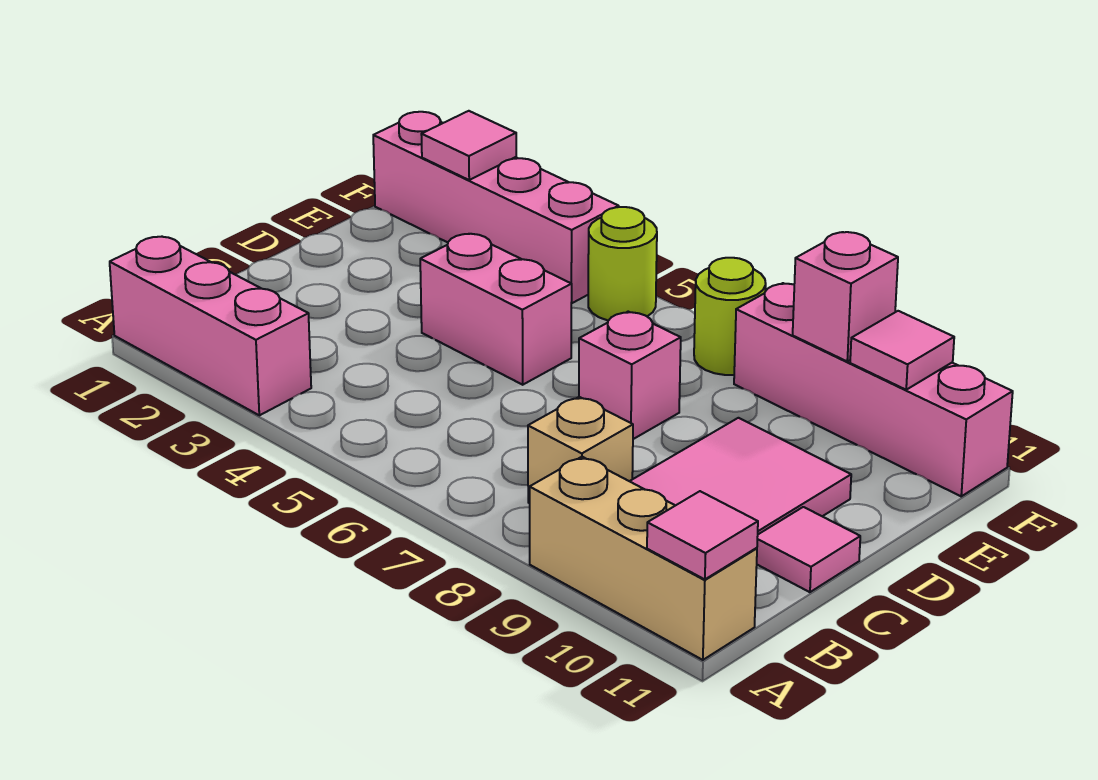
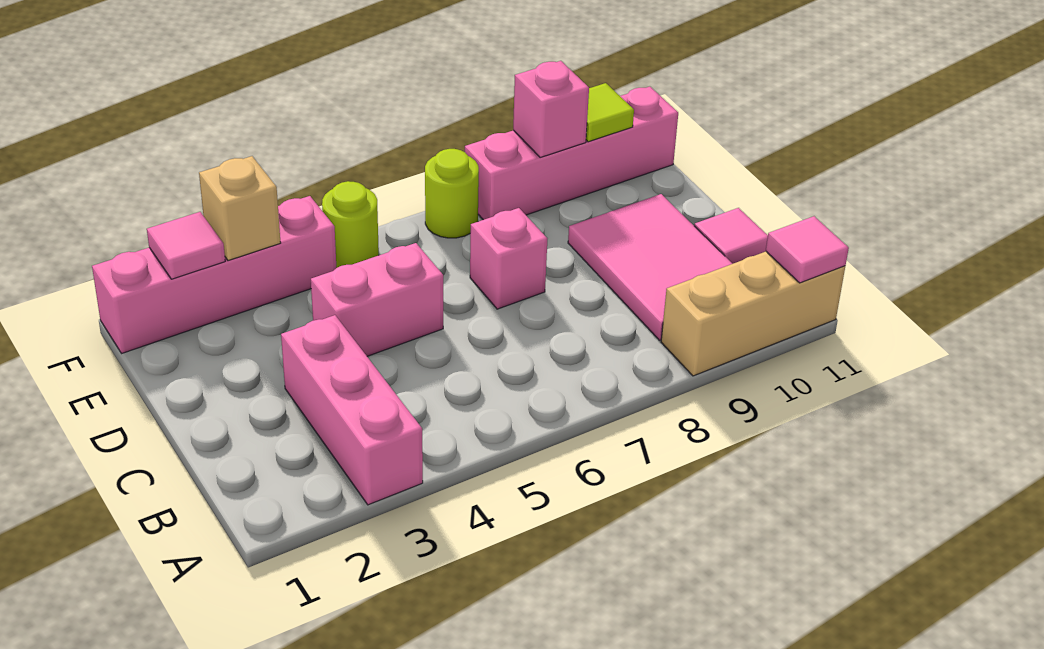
pink brick A1:A3 level 1 -> pink brick A3:C3 level 1
tan brick B8 level 1 -> tan brick F3 level 2
pink tile F10 level 2 -> lime tile F10 level 2

